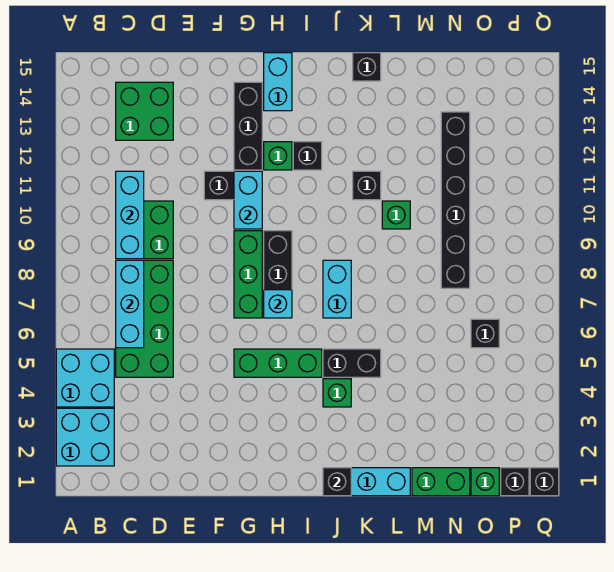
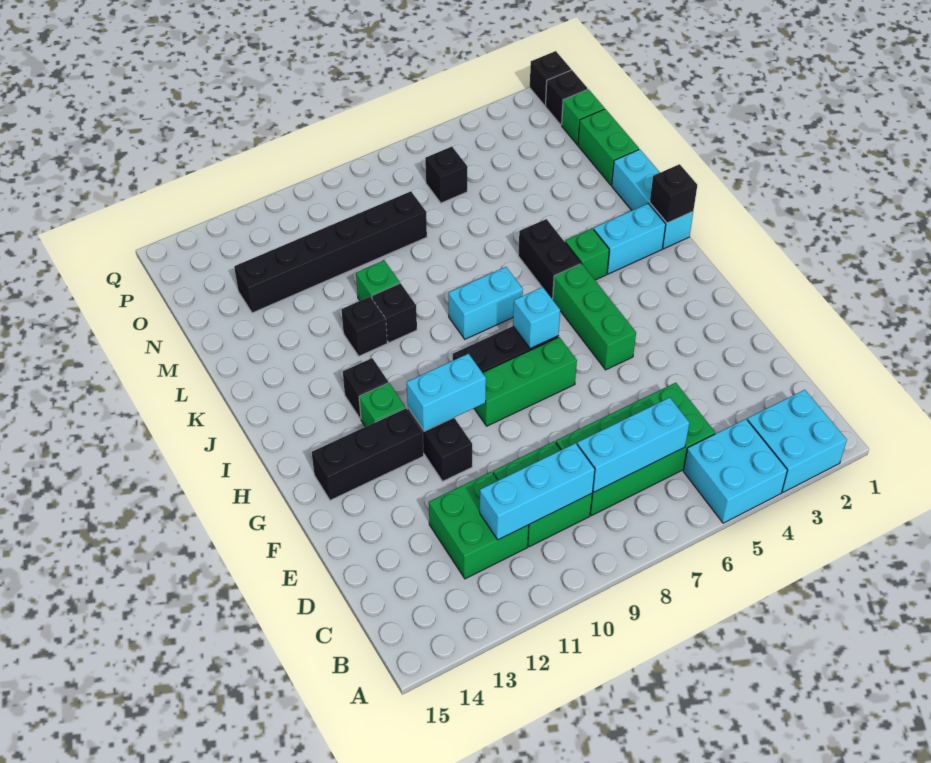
green brick C13:D14 level 1 -> green brick C11:D12 level 1
cyan brick H14:H15 level 1 -> cyan brick J2:J3 level 1
black brick K15 level 1 -> black brick K10 level 1

